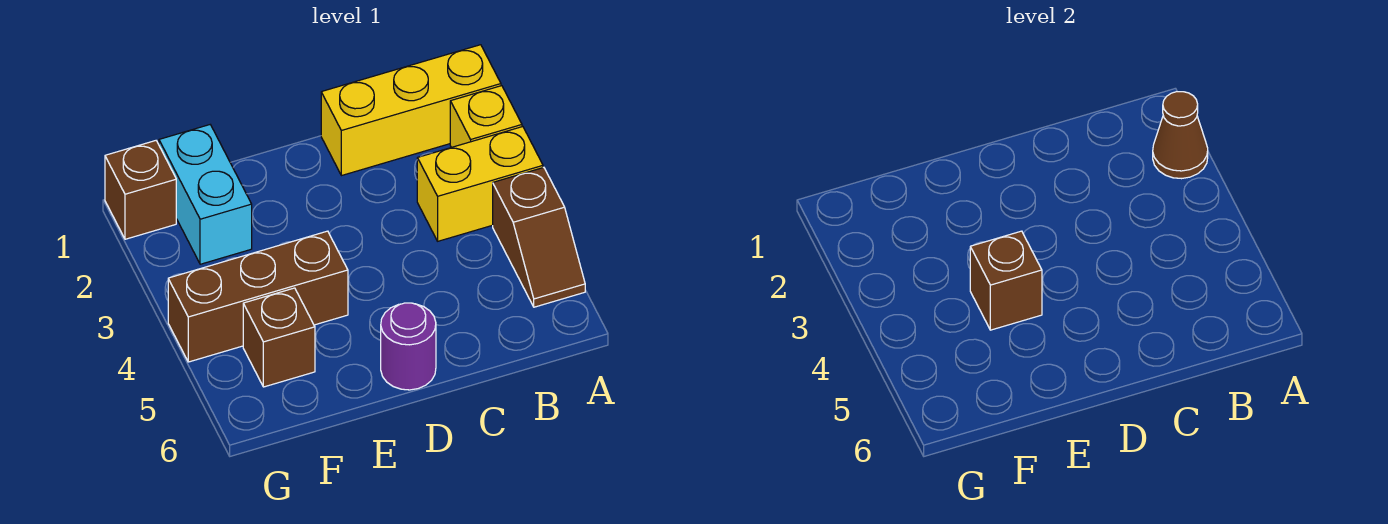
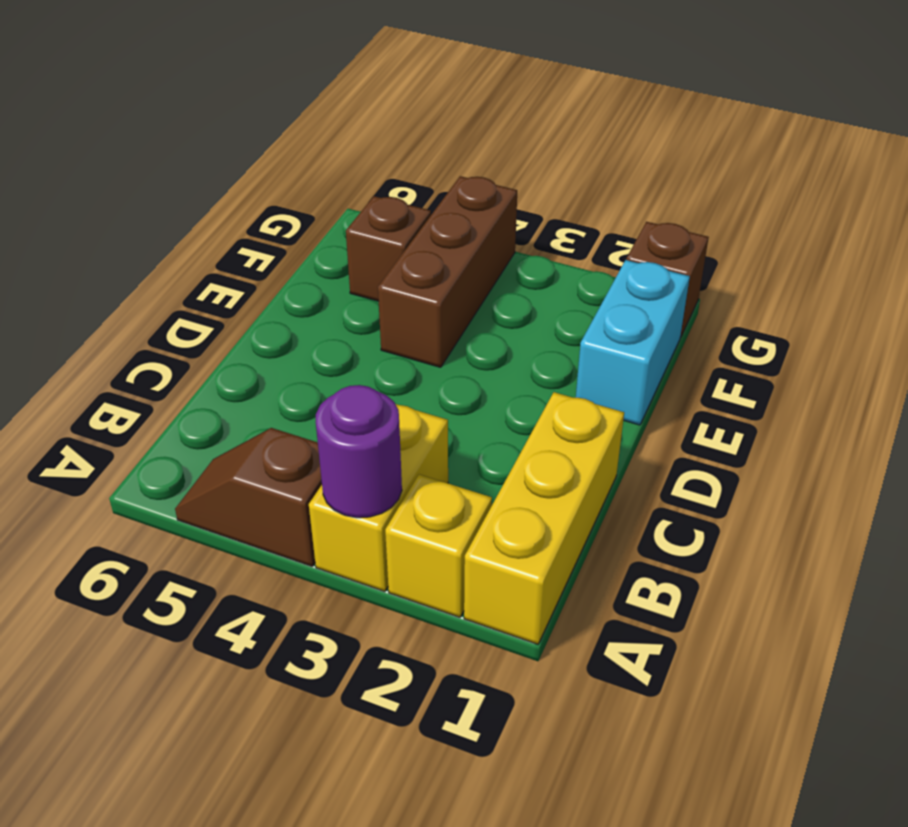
brown cone A2 level 2 -> none
purple round brick D6 level 1 -> purple round brick A3 level 2
brown brick E4 level 2 -> none
cyan brick F1:F2 level 1 -> cyan brick E1:F1 level 1

